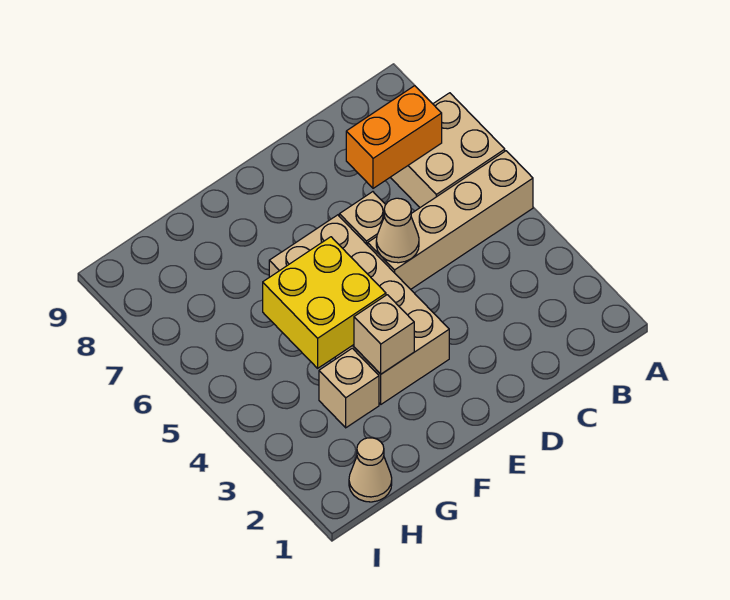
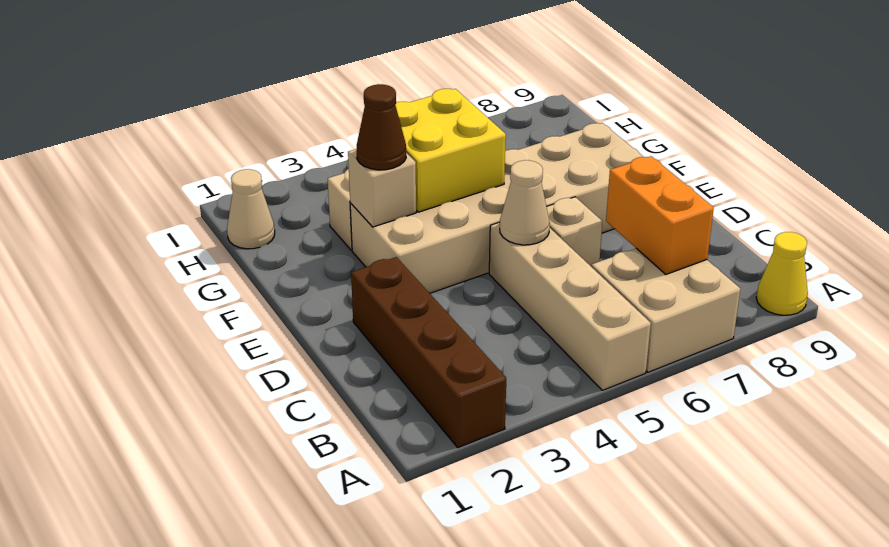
none -> brown brick A2:D2 level 1
none -> yellow cone A9 level 1
tan brick E3:F6 level 1 -> tan brick E3:F8 level 1
none -> brown cone F3 level 3

